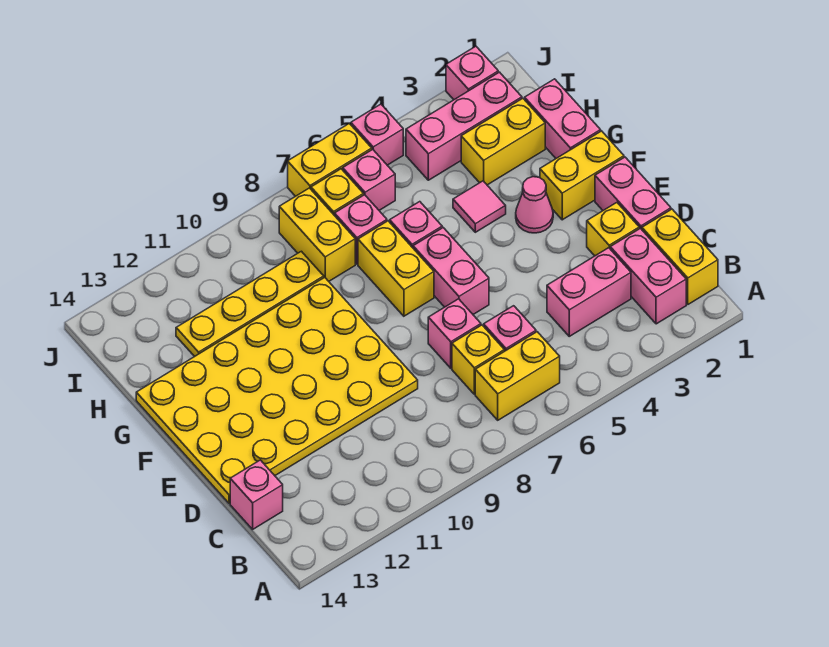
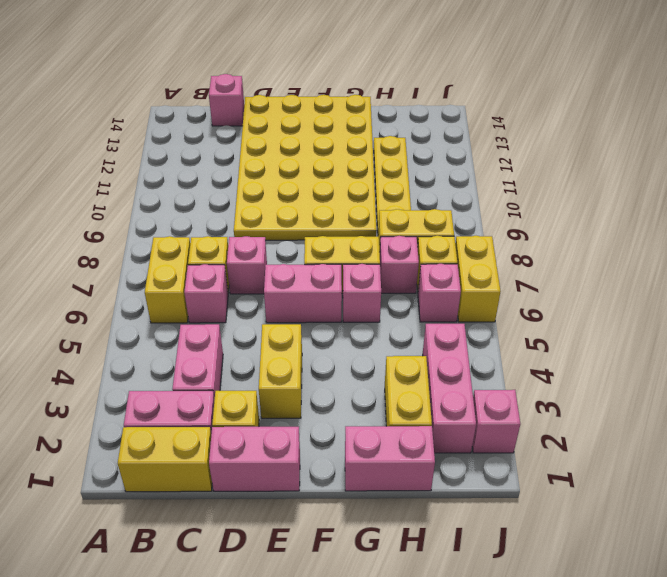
yellow brick F1:F2 level 1 -> yellow brick E3:E4 level 1
pink cone F3 level 1 -> none
pink tile G4 level 1 -> none
pink brick J5 level 1 -> none

